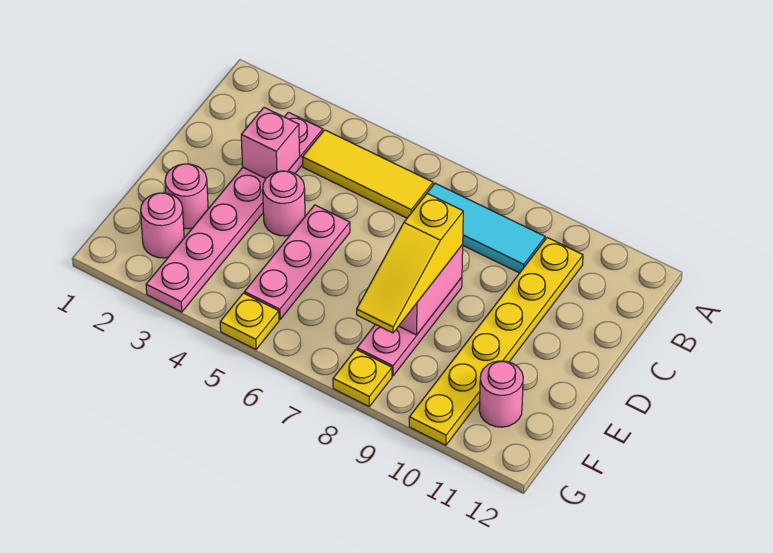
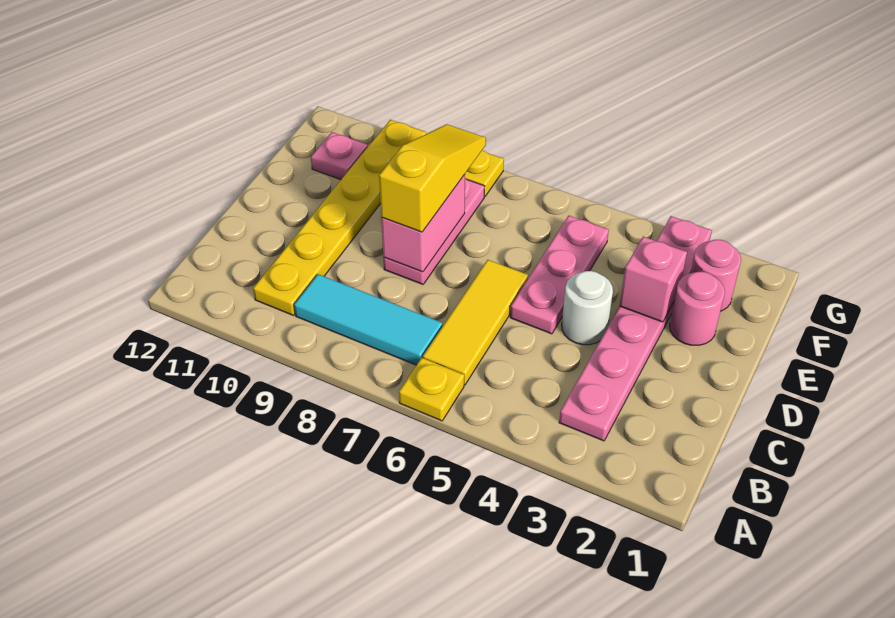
yellow tile B4:B6 level 1 -> yellow tile B6:D6 level 1
pink brick C3 level 2 -> pink brick E3 level 2
pink round brick D4 level 1 -> white round brick D4 level 1
pink round brick F11 level 1 -> pink plate F11 level 1
yellow plate G5 level 1 -> yellow plate A6 level 1

